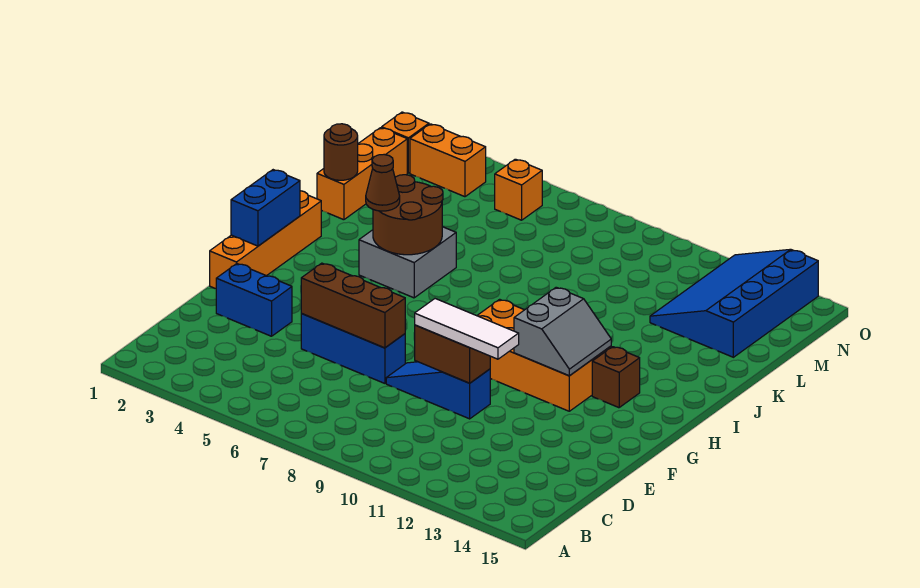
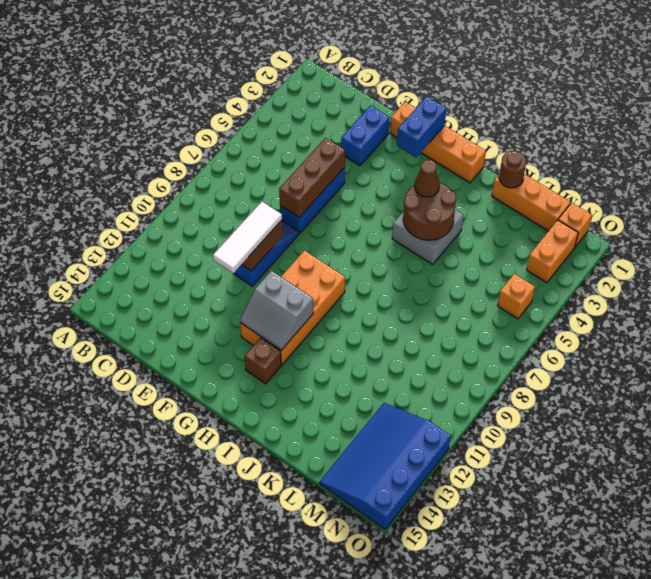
blue brick G1:H1 level 2 -> blue brick G1:G2 level 2
blue slope L12:O14 level 1 top 14 -> blue slope M12:O15 level 1 top O

